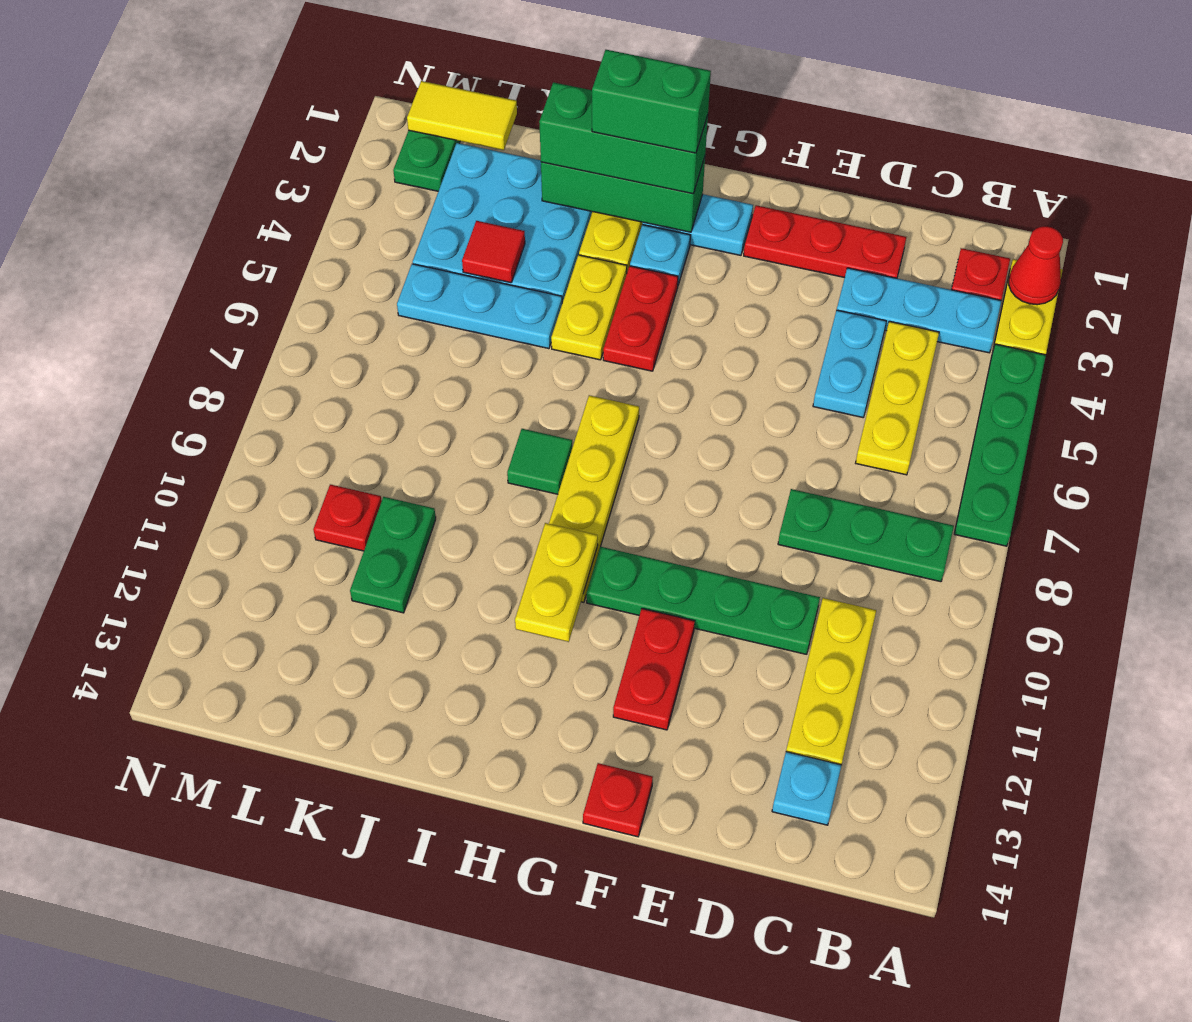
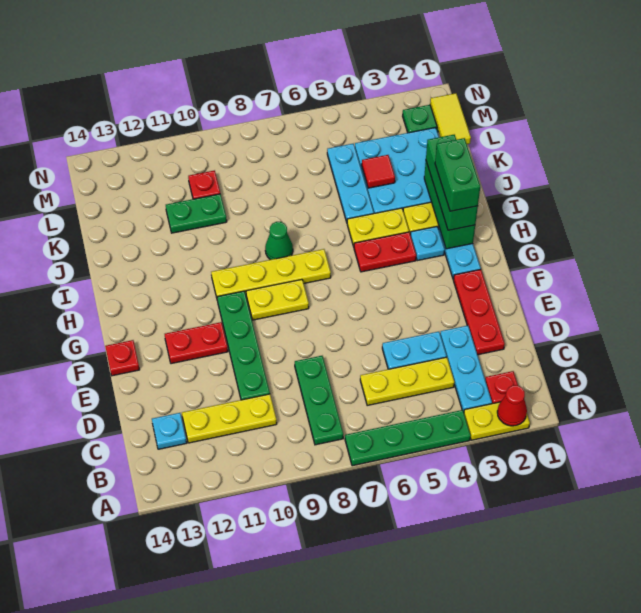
yellow plate H10:H11 level 2 -> yellow plate G8:G9 level 1
green tile I8 level 1 -> green cone I8 level 1

